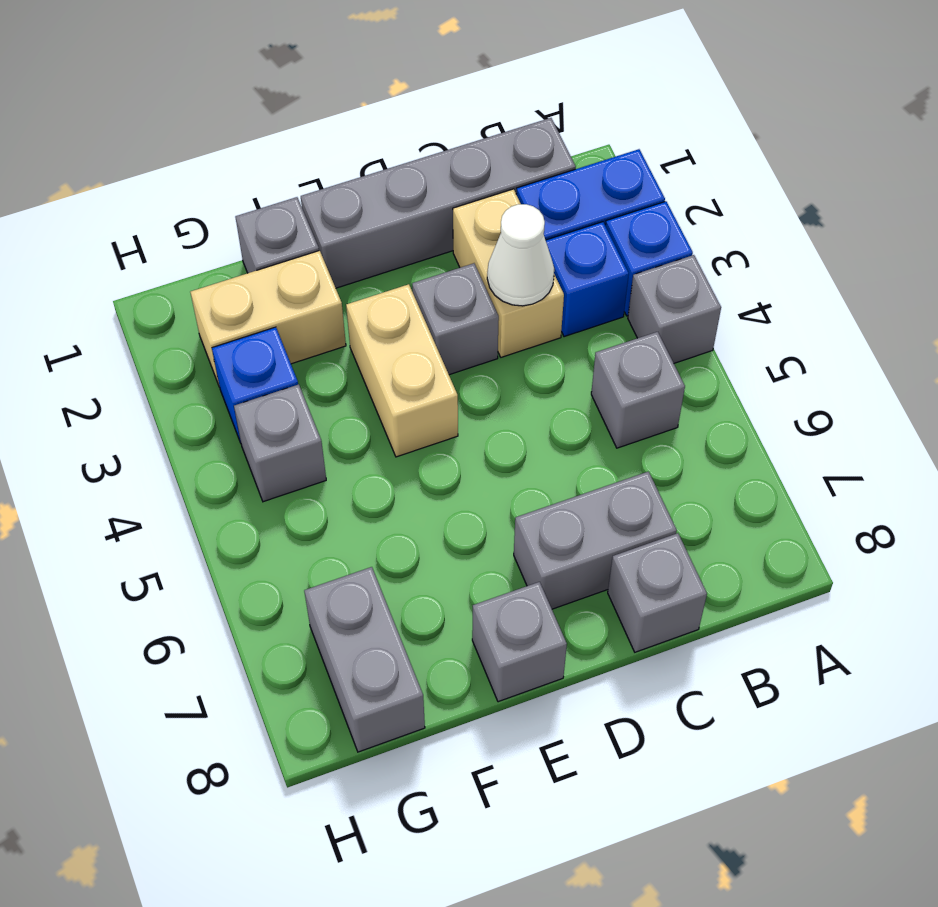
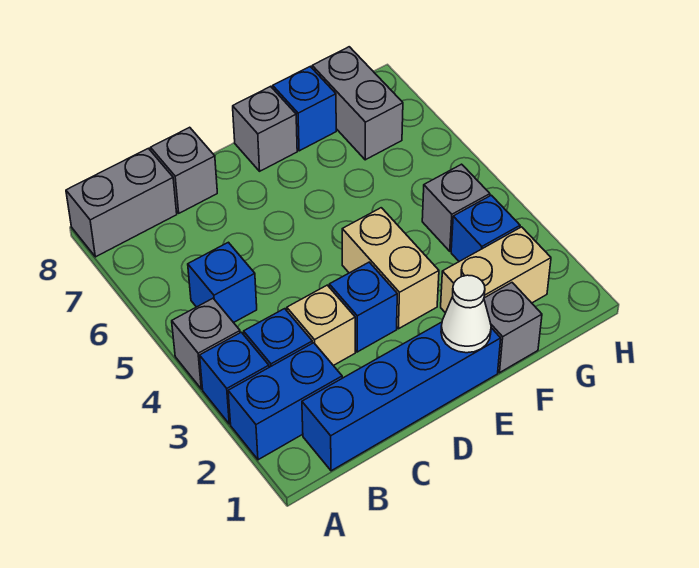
grey brick B1:E1 level 1 -> blue brick B1:E1 level 1
grey brick B5 level 1 -> blue brick B5 level 1
tan brick C2:C3 level 1 -> tan brick C3 level 1
white cone C3 level 2 -> white cone E1 level 2
grey brick C7:D7 level 1 -> grey brick A8:B8 level 1
grey brick D3 level 1 -> blue brick D3 level 1
none -> blue brick F8 level 1

